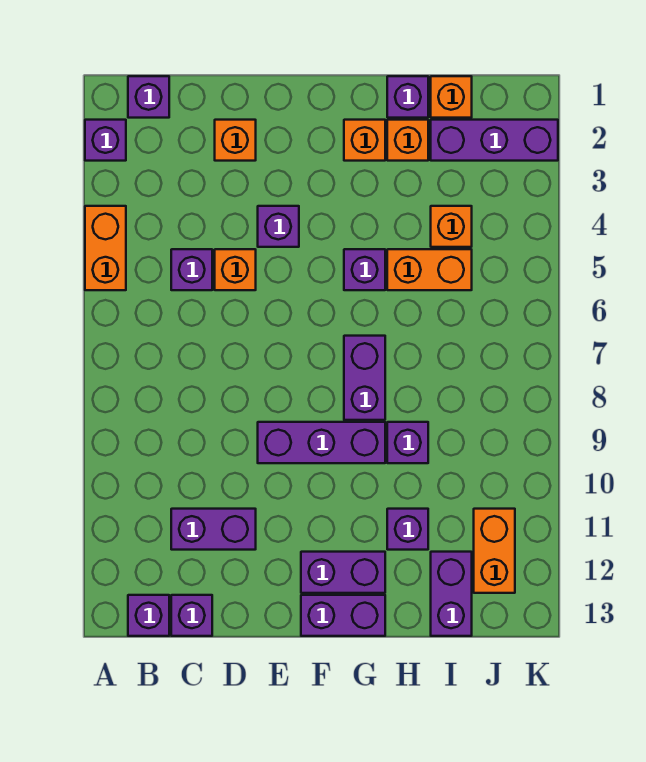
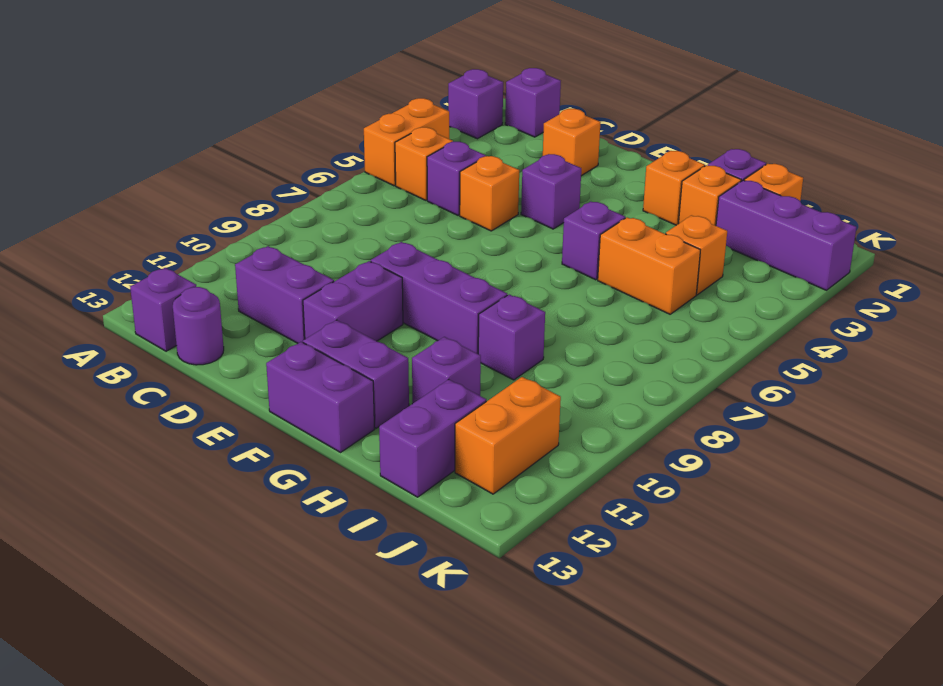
none -> orange brick B5 level 1
purple brick C13 level 1 -> purple round brick C13 level 1
purple brick G7:G8 level 1 -> purple brick E10:E11 level 1

